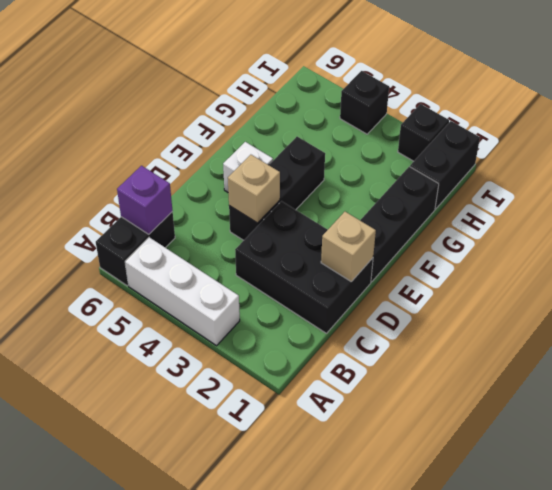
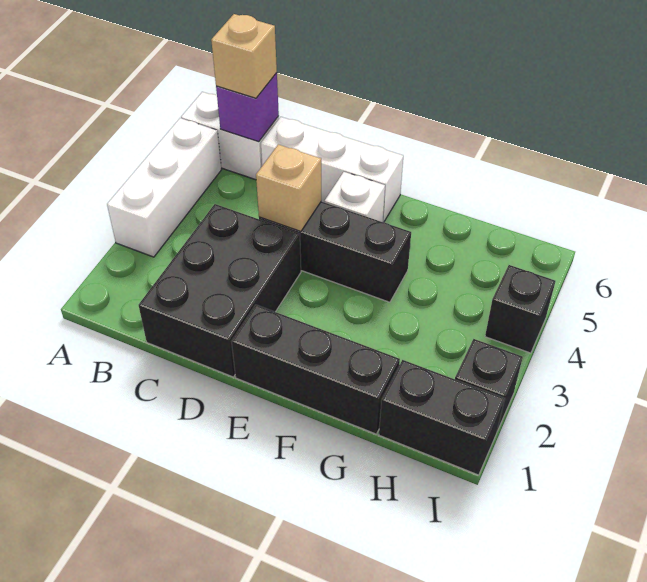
black brick A6:B6 level 1 -> white brick A6:B6 level 1
none -> white brick C6:E6 level 1
tan brick D1 level 2 -> tan brick B6 level 3

